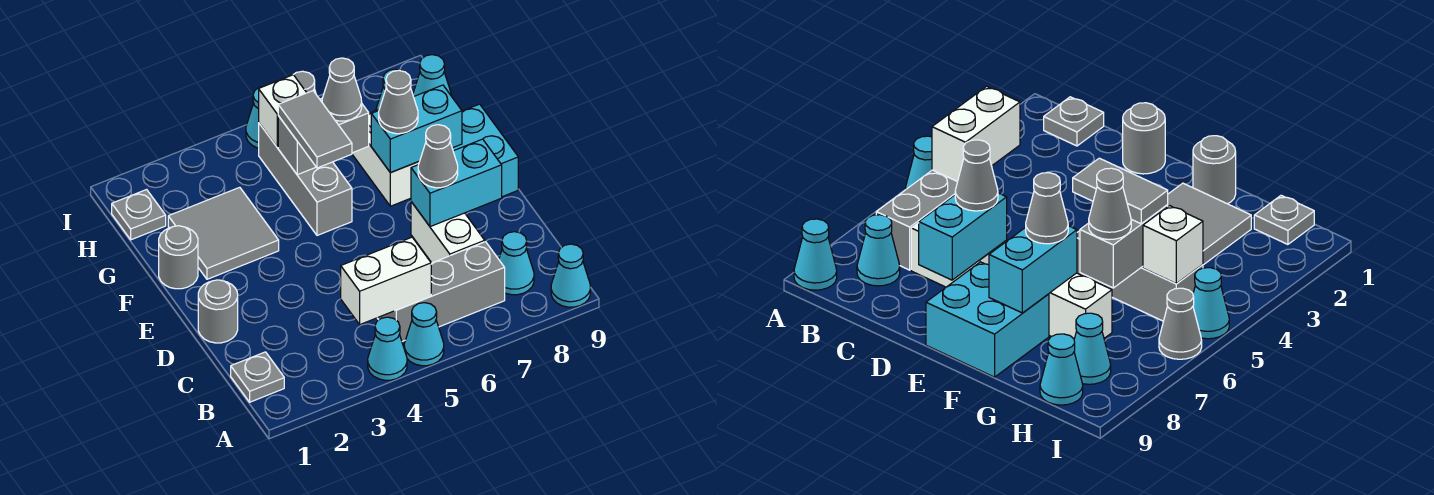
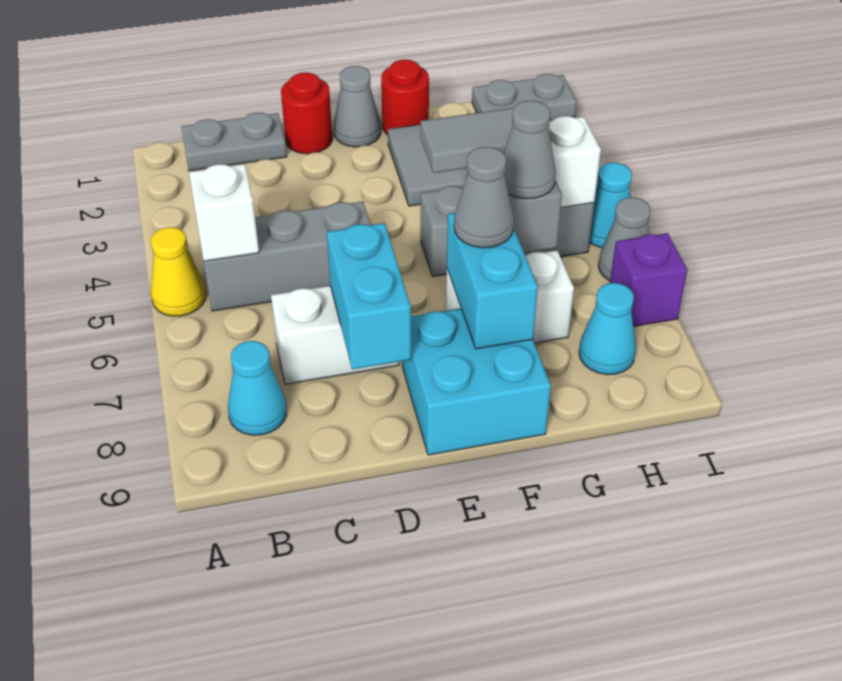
cyan cone A4 level 1 -> none
cyan cone A5 level 1 -> yellow cone A5 level 1
cyan cone A9 level 1 -> none
grey plate B1 level 1 -> grey plate B1:C1 level 1
white brick B4:B5 level 2 -> white brick B5 level 2
grey brick B5:B7 level 1 -> grey brick B5:D5 level 1
grey round brick D1 level 1 -> red round brick D1 level 1
grey cone D7 level 3 -> grey cone E1 level 1
grey round brick F1 level 1 -> red round brick F1 level 1
grey plate H1 level 1 -> grey plate H1:I1 level 1
cyan cone H9 level 1 -> none
none -> purple brick I7 level 1

